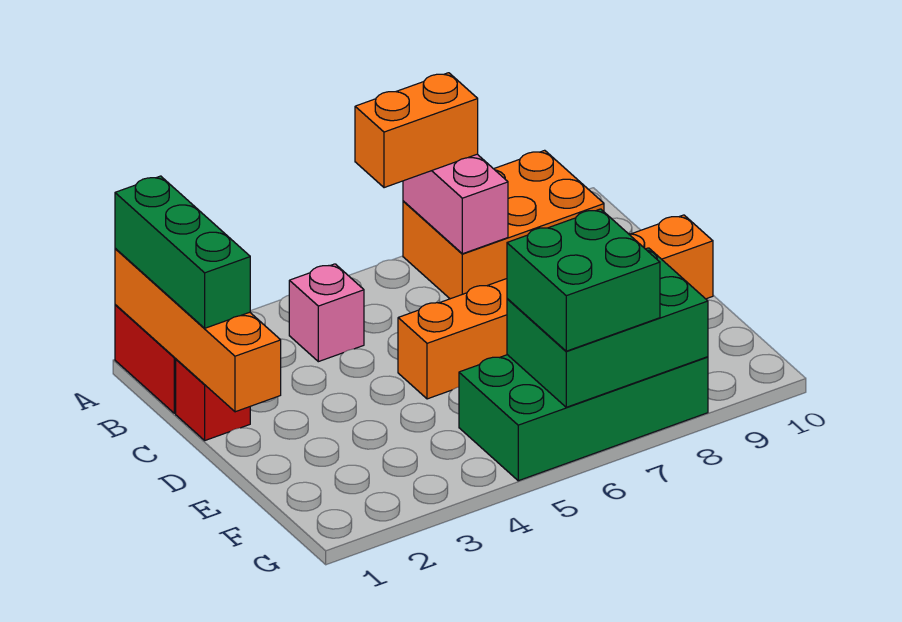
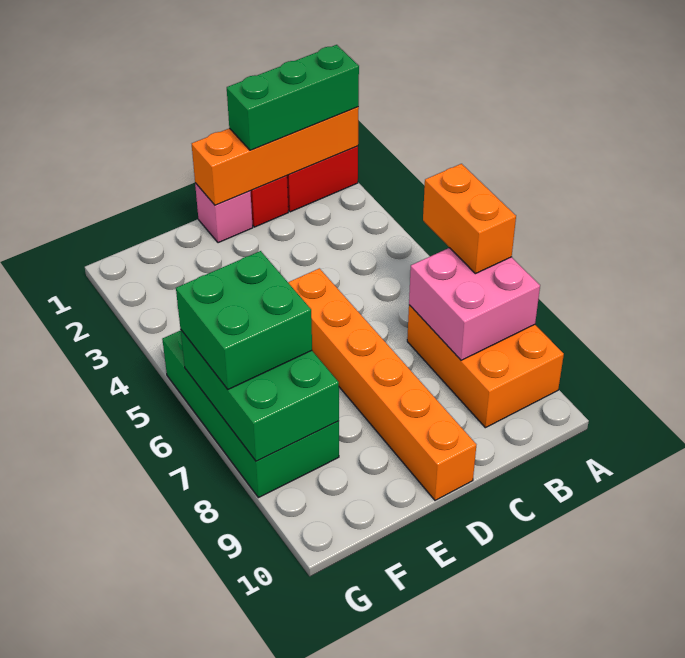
pink brick A7:B7 level 2 -> pink brick A7:B8 level 2
pink brick B4 level 1 -> pink brick D1 level 1

